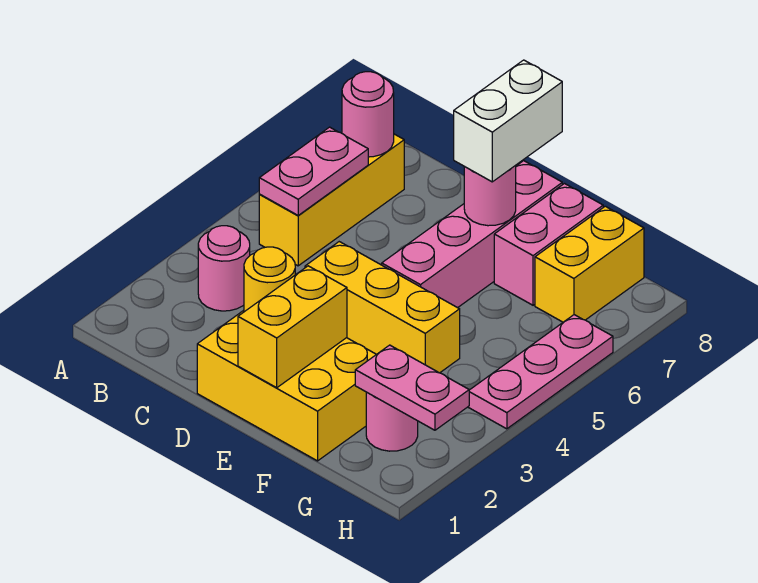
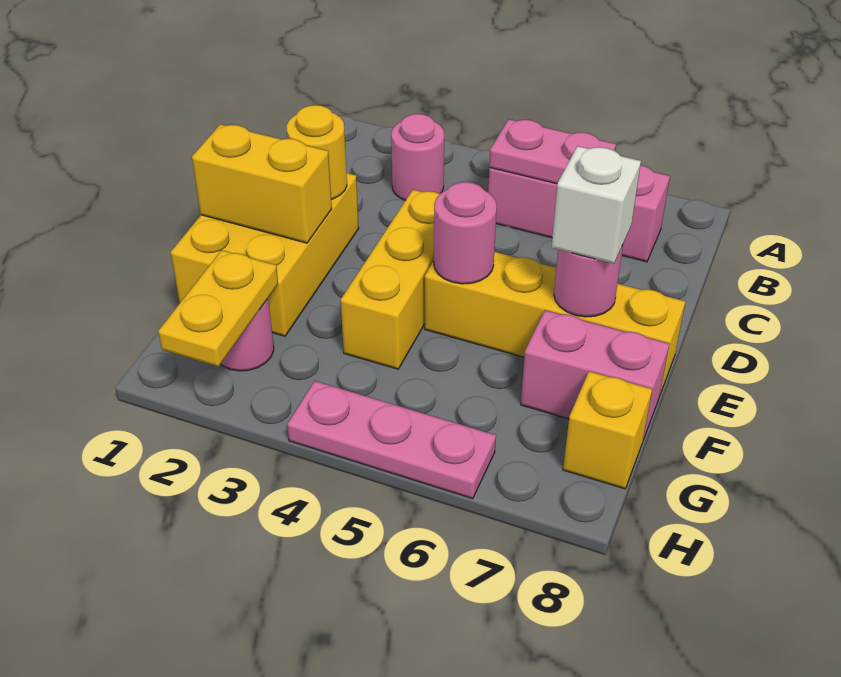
yellow brick B5:B7 level 1 -> pink brick B5:B7 level 1
pink round brick B7 level 2 -> pink round brick E5 level 2
pink brick E5:E8 level 1 -> yellow brick E5:E8 level 1
white brick E7:E8 level 3 -> white brick E7 level 3
pink plate G2:H2 level 2 -> yellow plate G2:H2 level 2
yellow brick G7:G8 level 1 -> yellow brick G8 level 1

